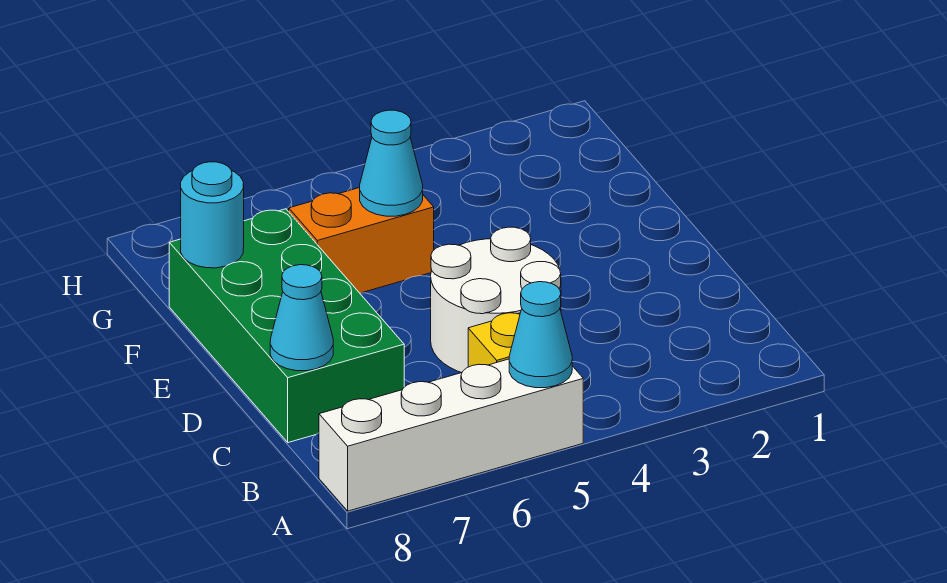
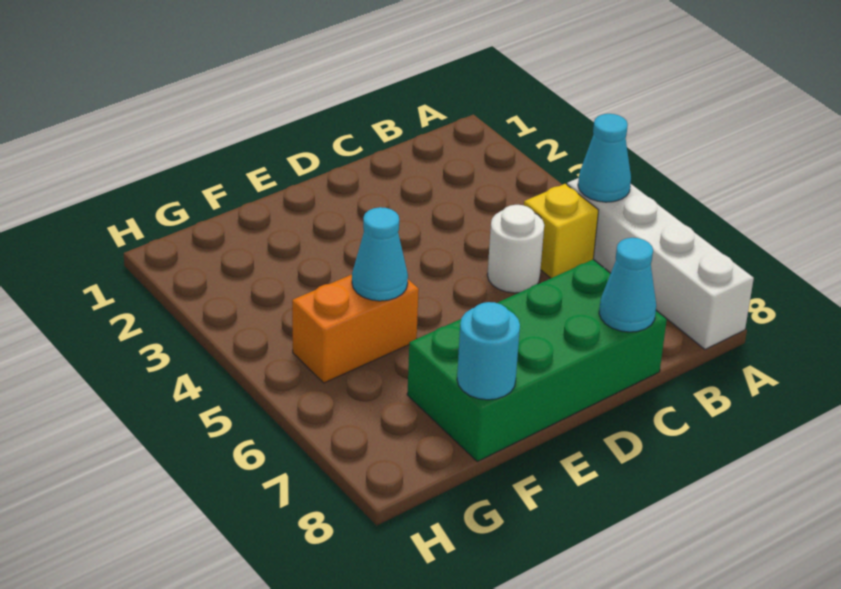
white round brick C4:D5 level 1 -> white round brick C5 level 1
orange brick F5:F6 level 1 -> orange brick F5:G5 level 1

